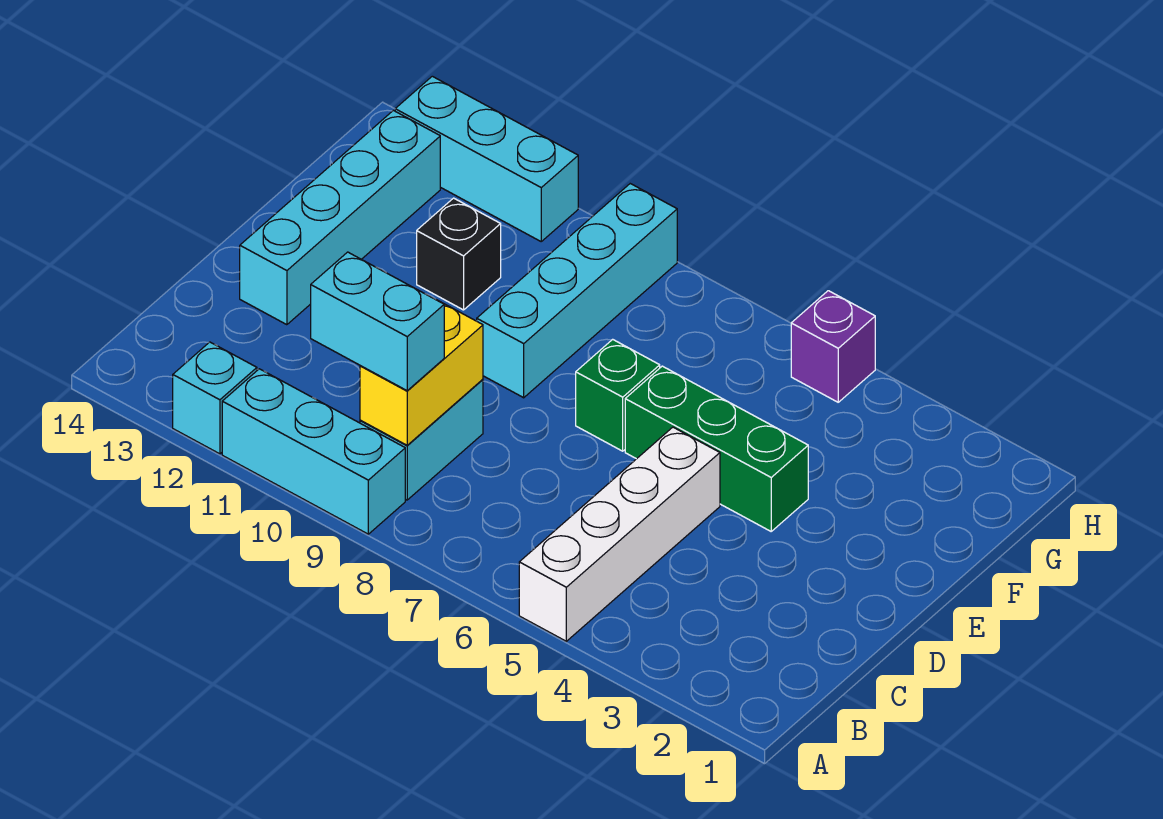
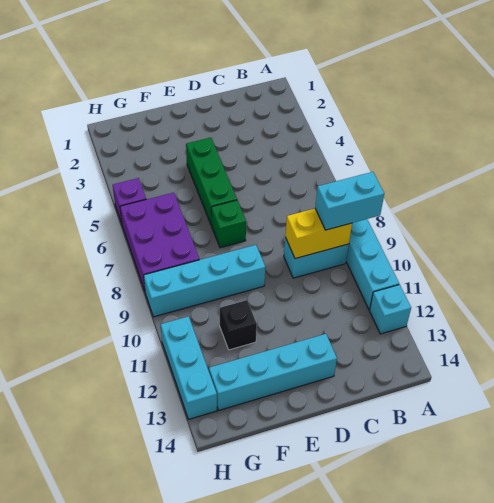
white brick A5:D5 level 1 -> none
cyan brick B9:B10 level 3 -> cyan brick A9:B9 level 3
none -> purple brick G6:H8 level 1

